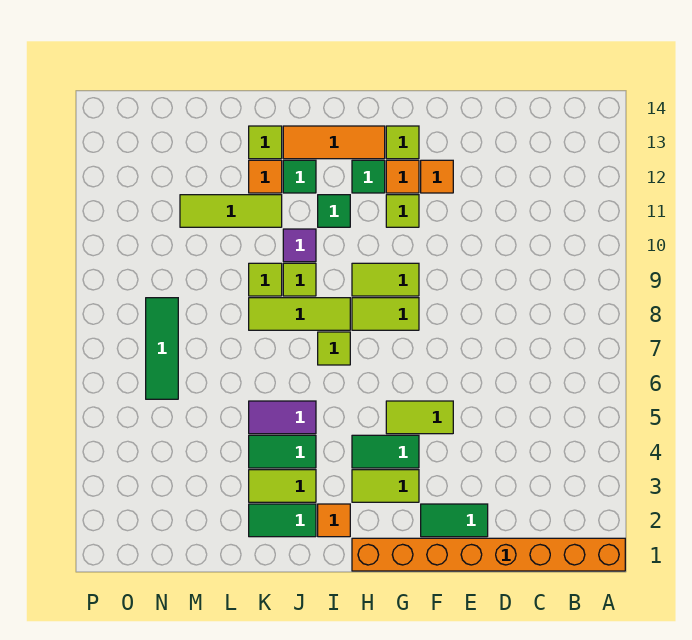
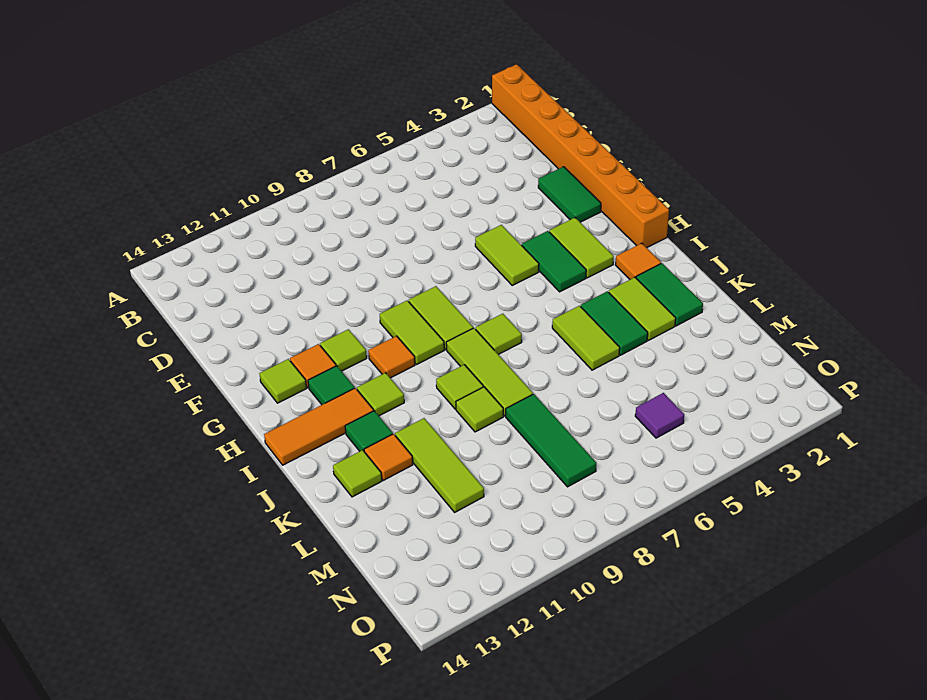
orange tile F12 level 1 -> orange tile H10 level 1
orange tile H13:J13 level 1 -> orange tile I12:I14 level 1
green tile I11 level 1 -> lime tile I11 level 1
purple tile J5:K5 level 1 -> lime tile J5:K5 level 1
purple tile J10 level 1 -> purple tile N5 level 1
green tile N6:N8 level 1 -> green tile L8:N8 level 1

